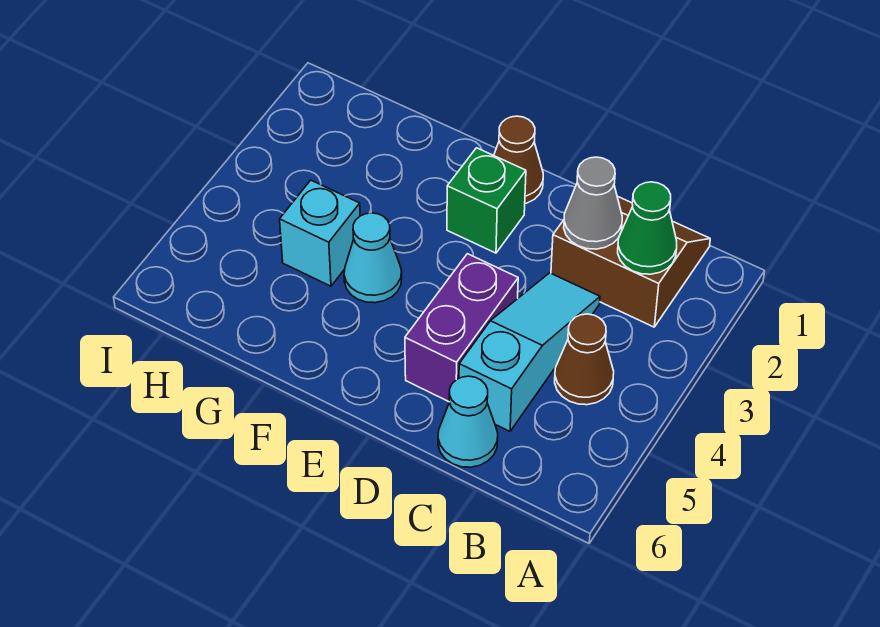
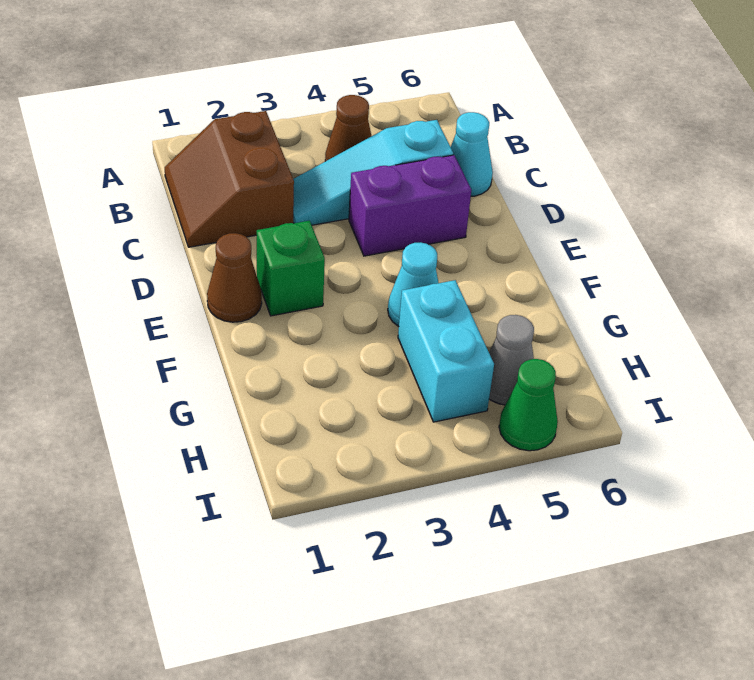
green cone B2 level 2 -> green cone I5 level 1
grey cone C2 level 2 -> grey cone H5 level 1
cyan brick G4 level 1 -> cyan brick G4:H4 level 1

